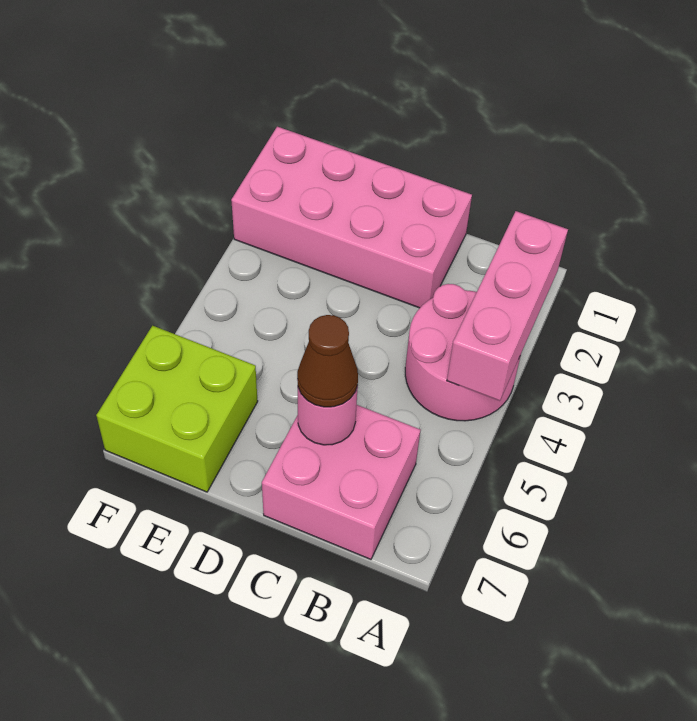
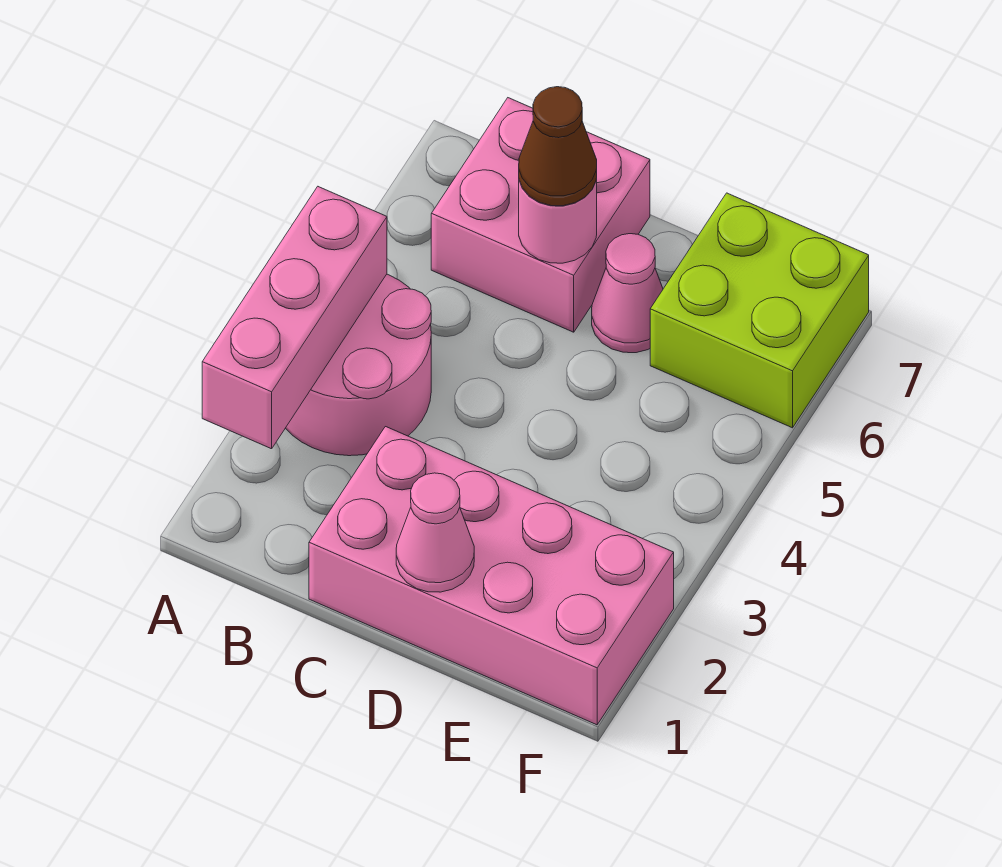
none -> pink cone D1 level 2
none -> pink cone D6 level 1

